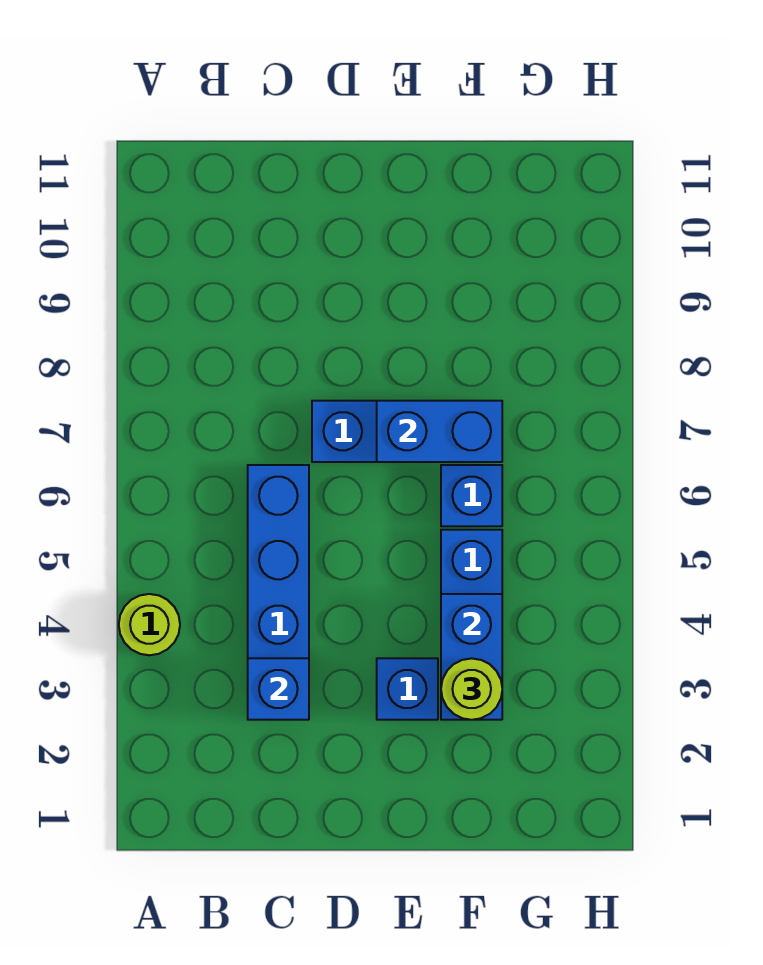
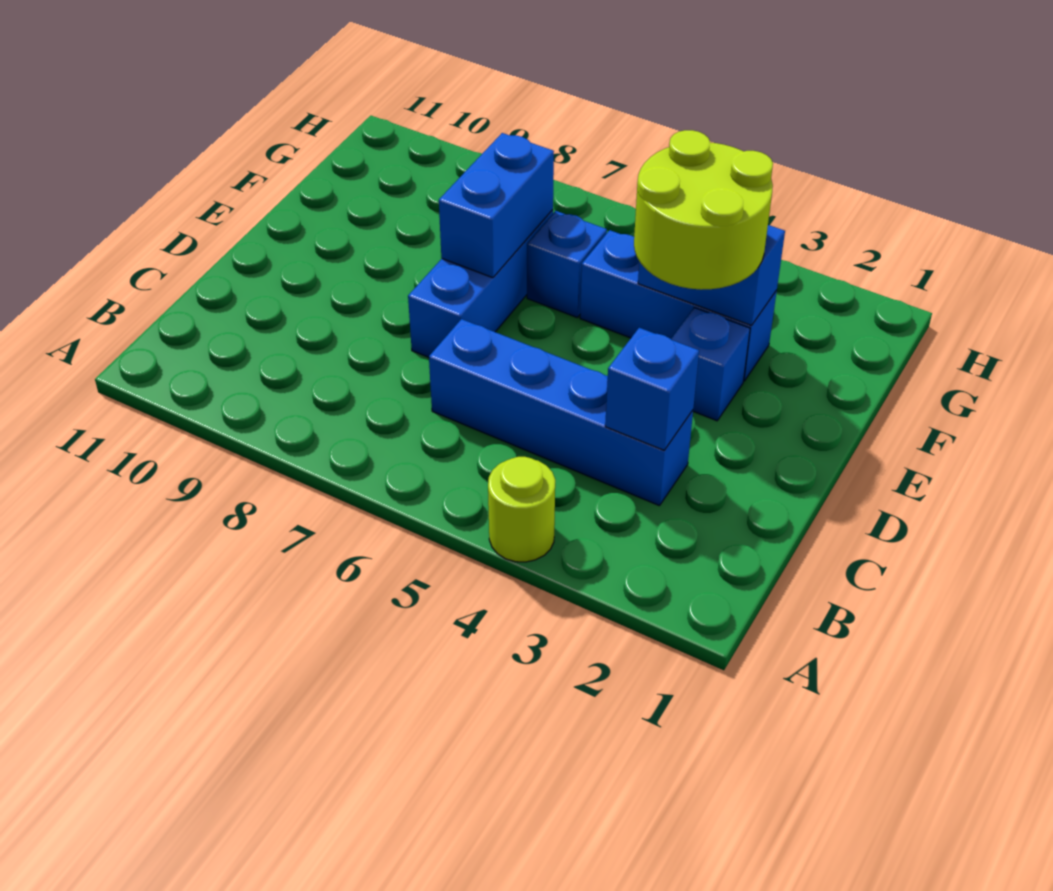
lime round brick F3 level 3 -> lime round brick E3:F4 level 3

